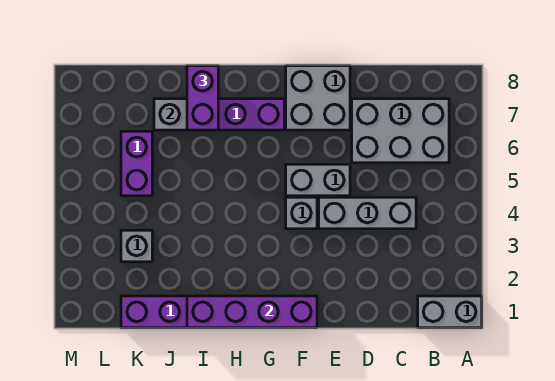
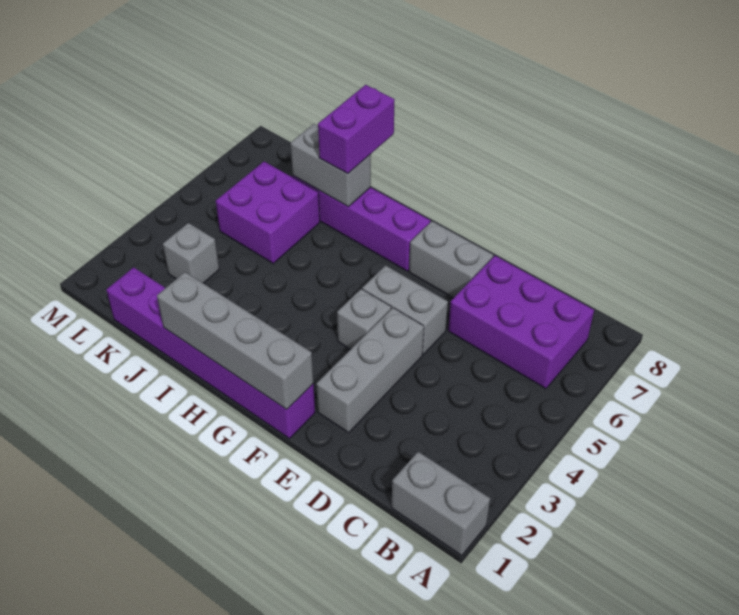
grey brick B6:D7 level 1 -> purple brick B6:D7 level 1
grey brick C4:E4 level 1 -> grey brick E2:E4 level 1
grey brick E7:F8 level 1 -> grey brick E7:F7 level 1
purple brick F1:I1 level 2 -> grey brick F1:I1 level 2
purple brick K5:K6 level 1 -> purple brick J5:K6 level 1

